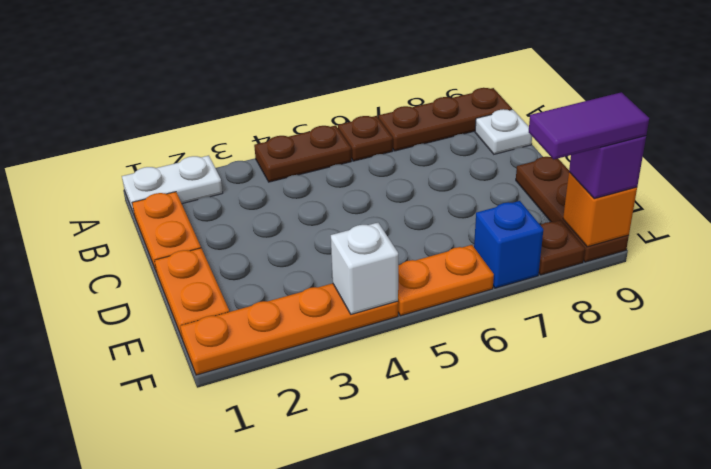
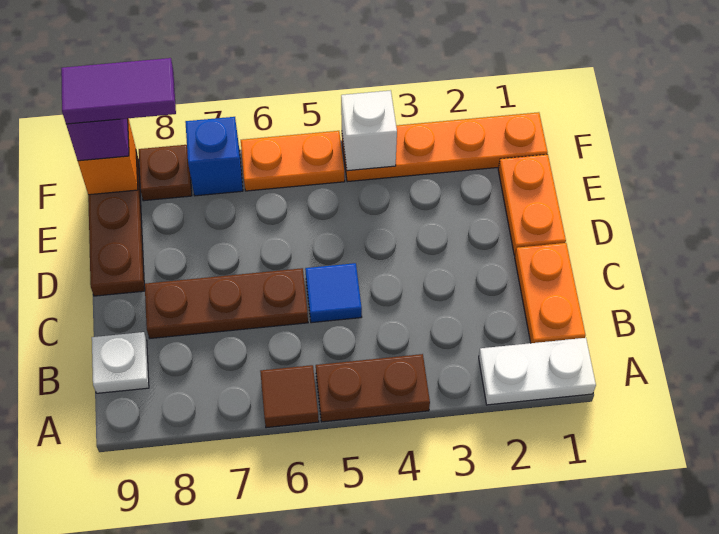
brown plate A6 level 1 -> brown tile A6 level 1
brown plate A7:A9 level 1 -> brown plate C6:C8 level 1
none -> blue tile C5 level 1

